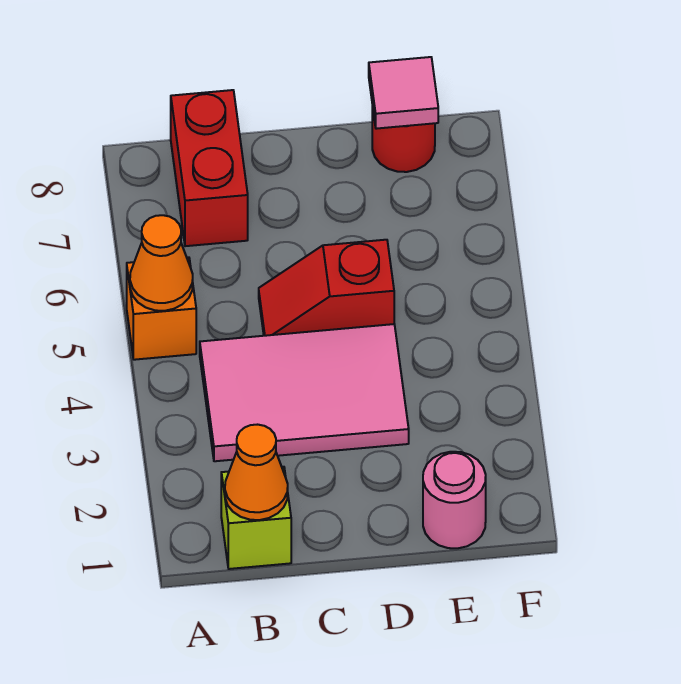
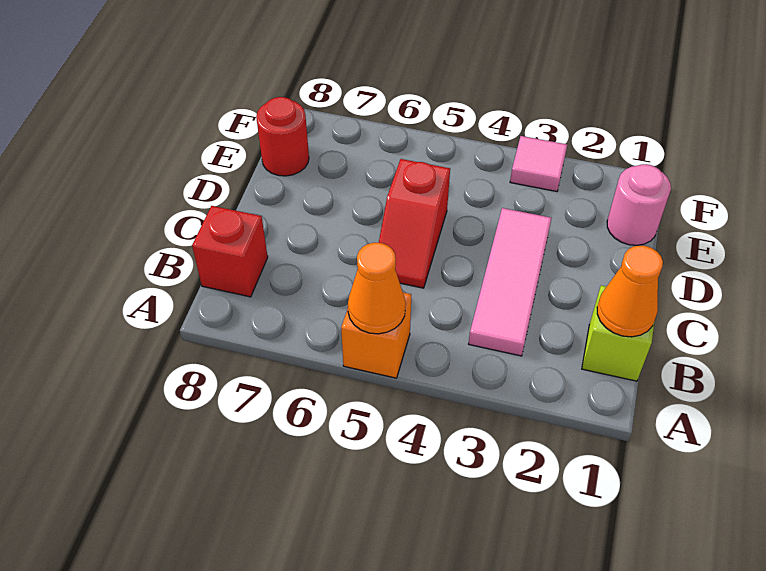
pink tile B3:D4 level 1 -> pink tile B3:D3 level 1
red brick B7:B8 level 1 -> red brick B8 level 1
pink tile E8 level 2 -> pink tile F3 level 1

